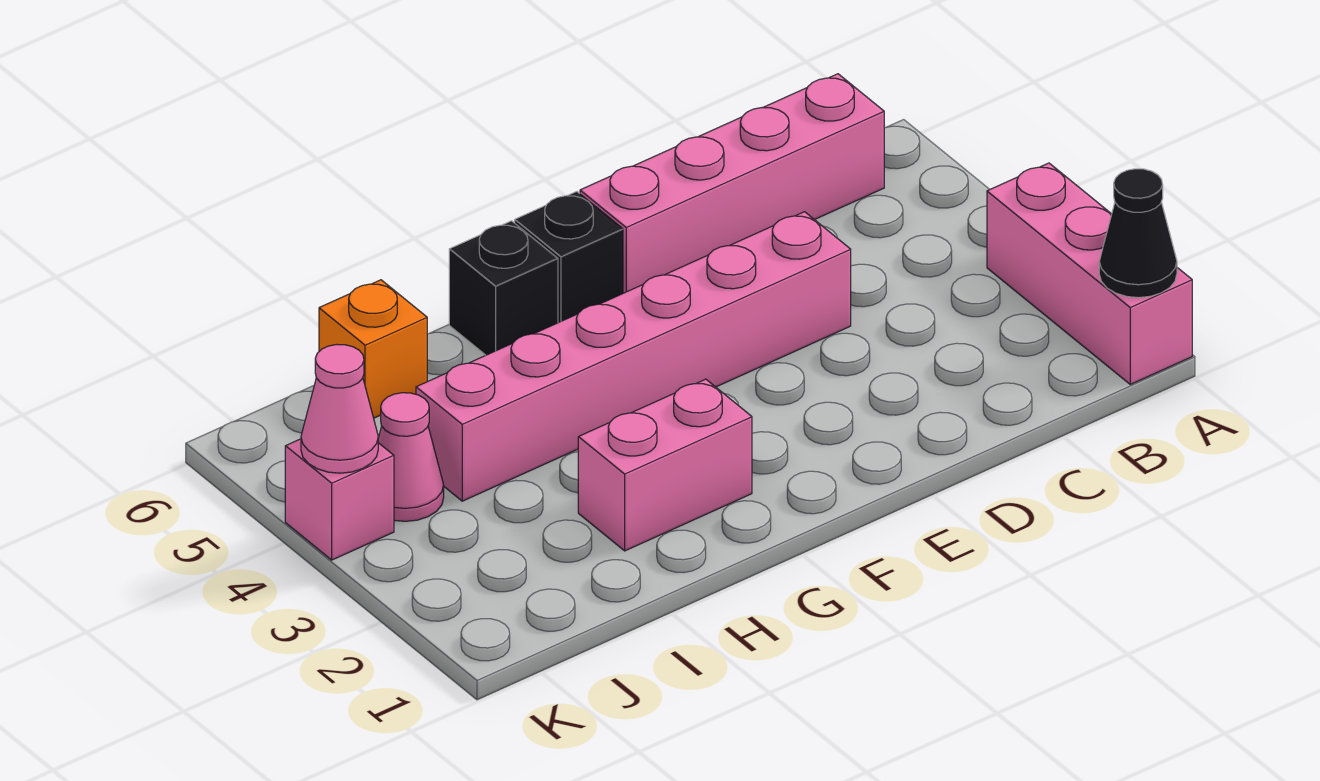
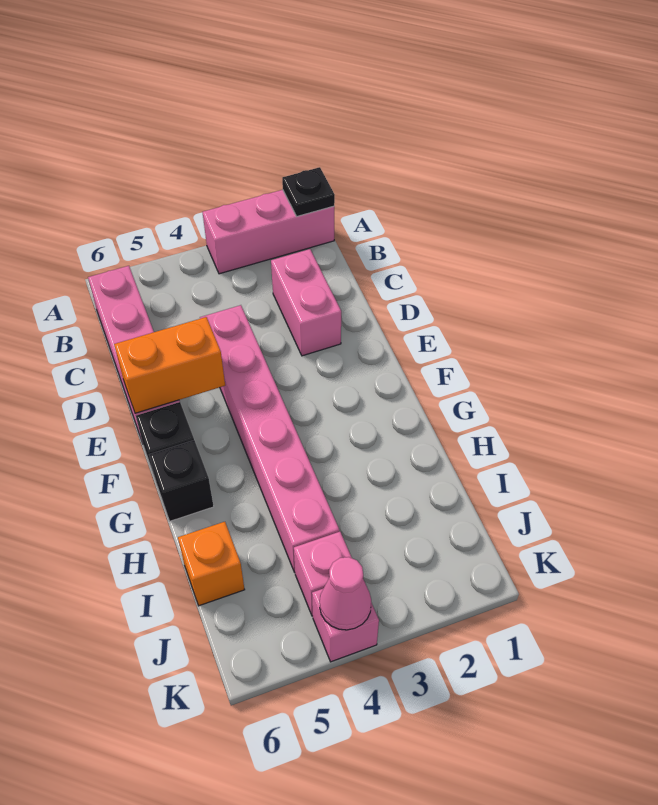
black cone A1 level 2 -> black plate A1 level 2
none -> orange brick E5:E6 level 2
pink brick G2:H2 level 1 -> pink brick C2:D2 level 1
pink cone J4 level 1 -> pink brick J4 level 1

